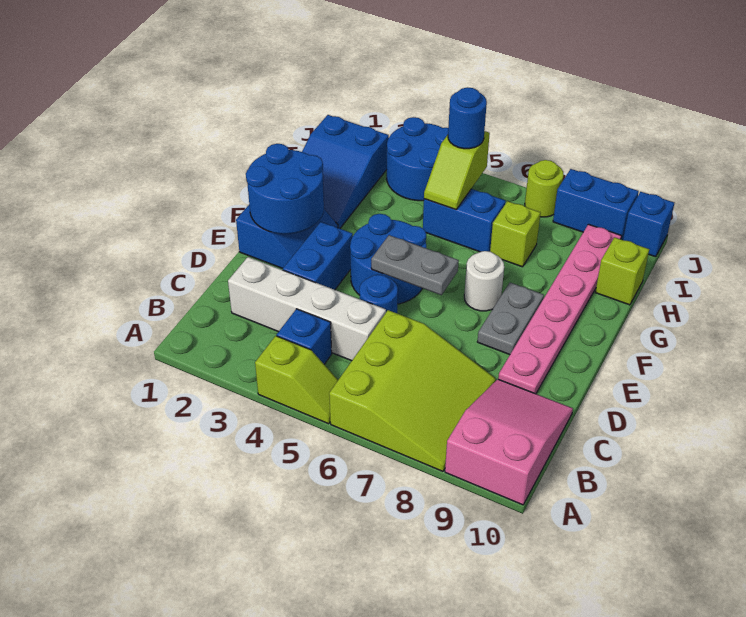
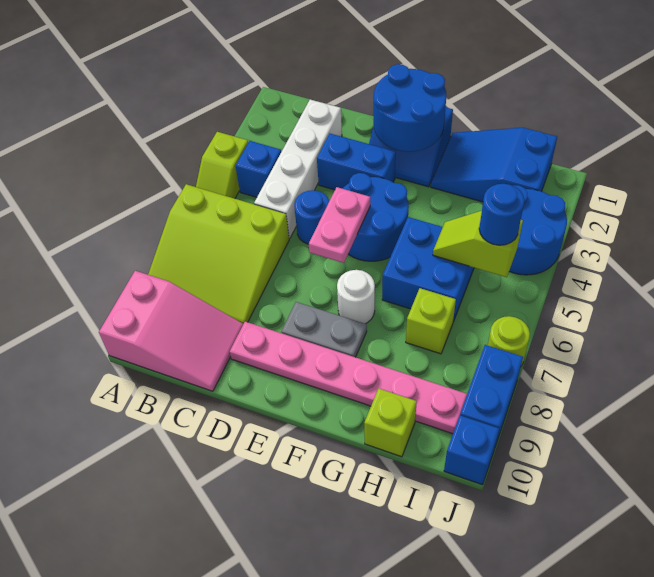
grey plate E5:E6 level 2 -> pink plate E5:E6 level 2
blue brick H5:H6 level 1 -> blue brick G5:H6 level 1

